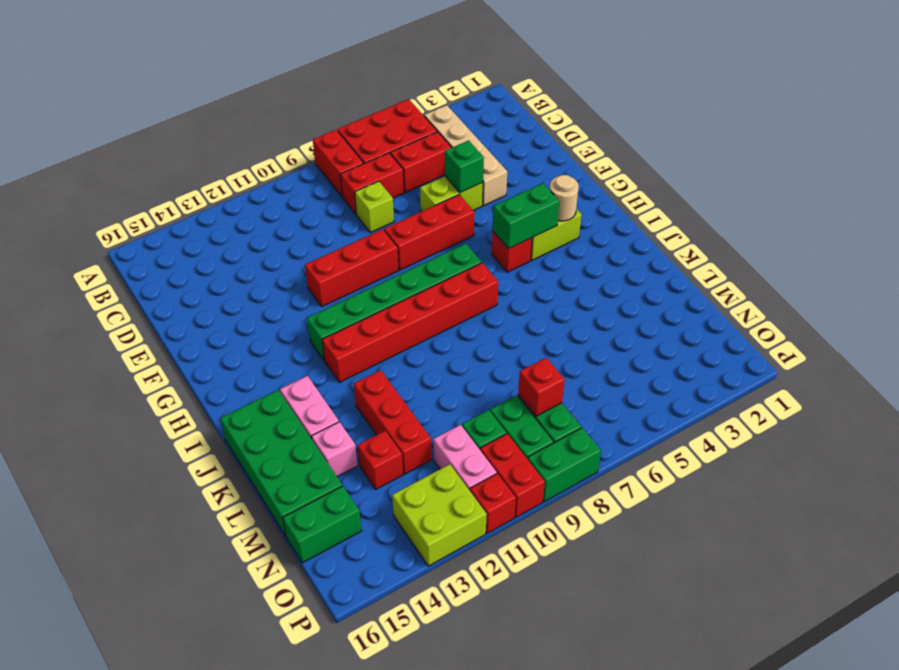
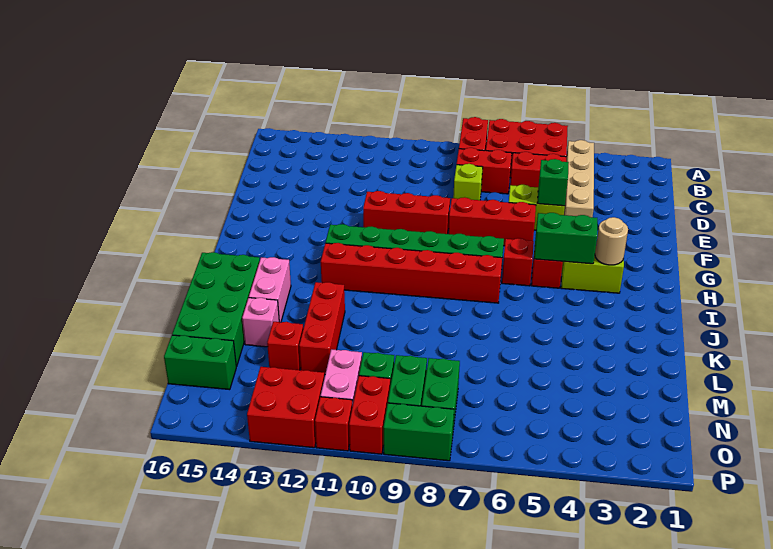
red brick N8 level 2 -> red brick H6 level 1
lime brick O12:P13 level 1 -> red brick O12:P13 level 1

